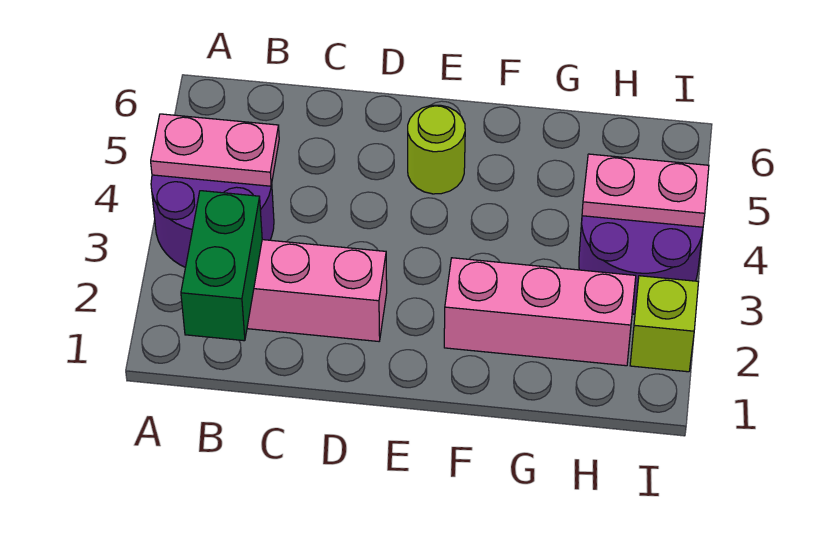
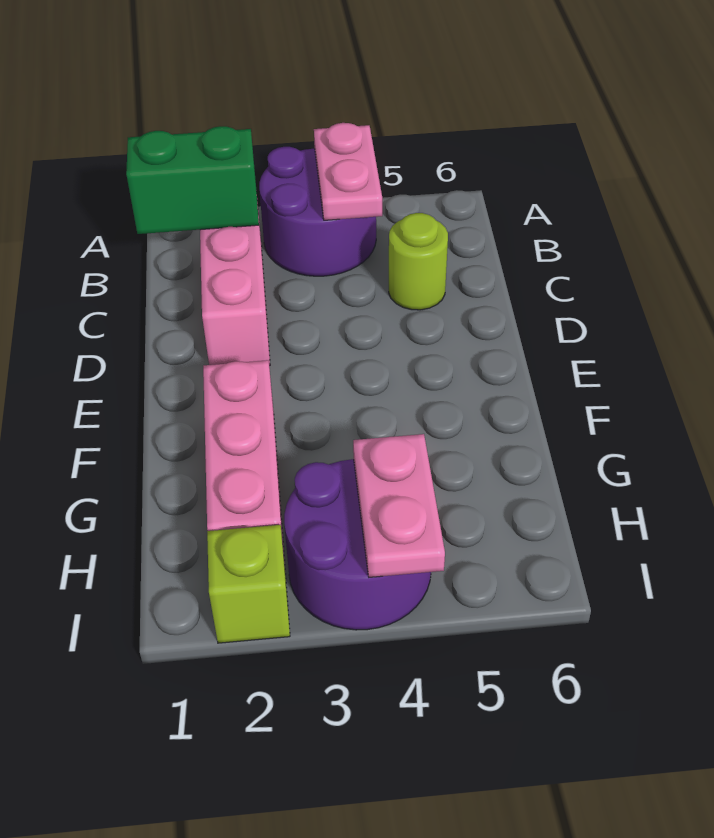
lime round brick E5 level 1 -> lime round brick C5 level 1

